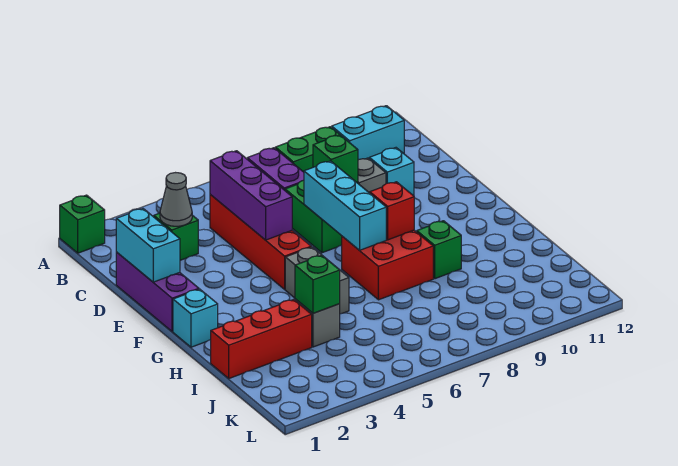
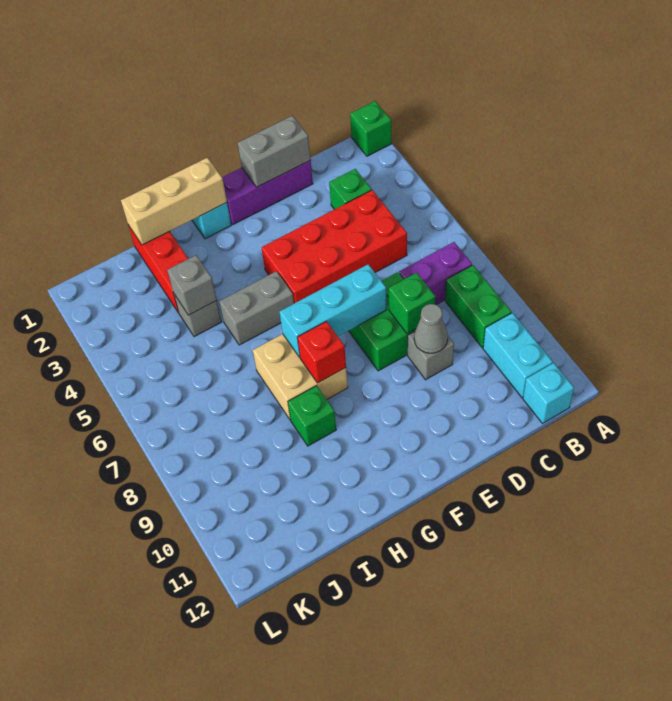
grey cone C3 level 2 -> grey cone D9 level 2
red brick C5:F5 level 1 -> red brick C4:F5 level 1
purple brick C5:E5 level 2 -> none
cyan brick D1:E1 level 2 -> grey brick D1:E1 level 2
cyan brick D10 level 1 -> cyan brick B12 level 1
none -> tan brick G1:I1 level 2
red brick G7:H8 level 1 -> tan brick G7:H8 level 1
green brick I4 level 2 -> grey brick I4 level 2

